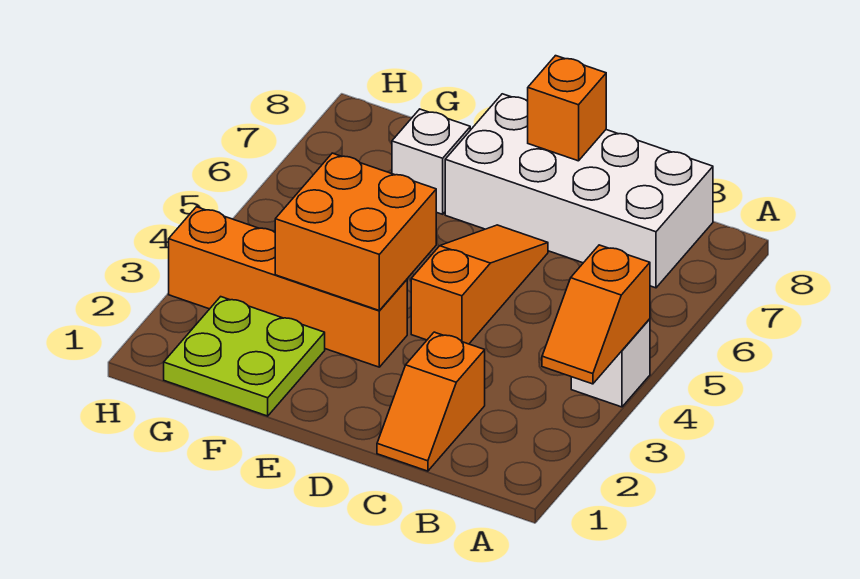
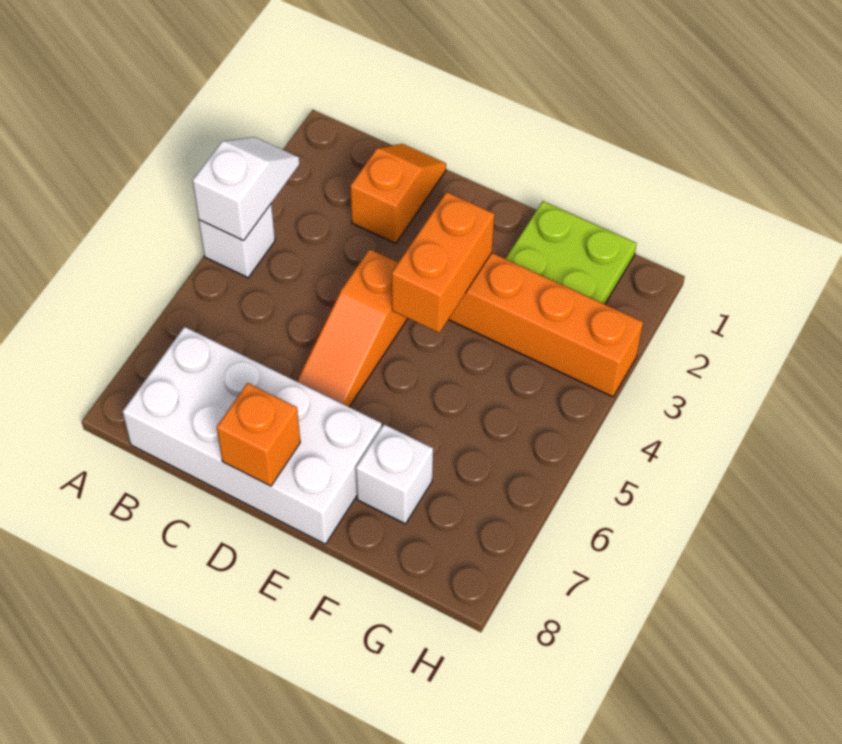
orange slope A3:A4 level 2 top 4 -> white slope A3:A4 level 2 top 4
orange brick E3:F4 level 2 -> orange brick E3:E4 level 2

